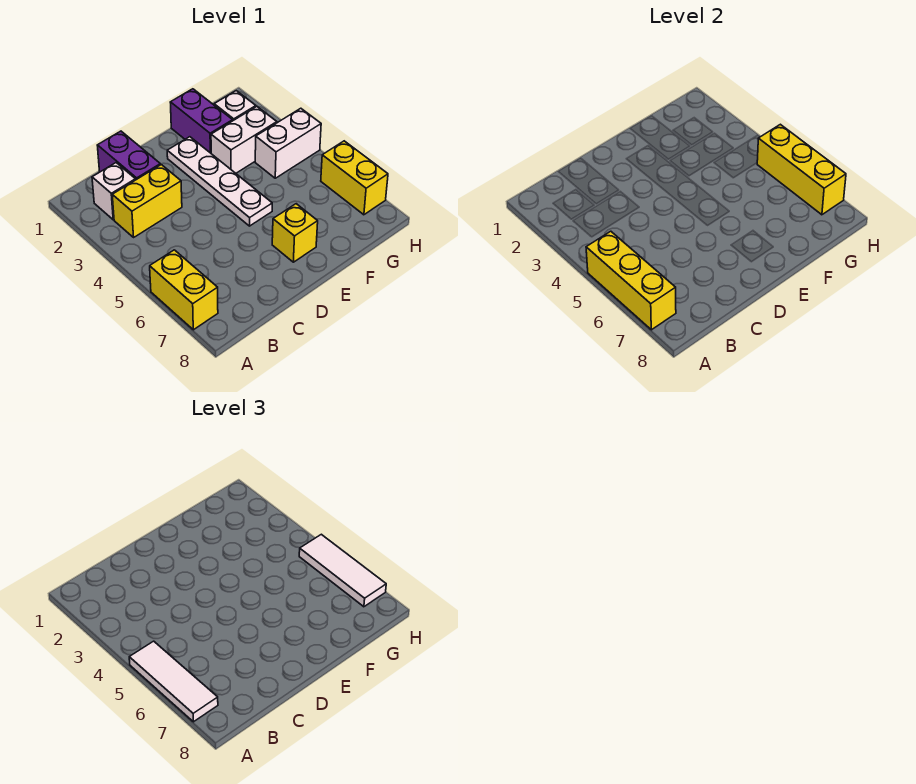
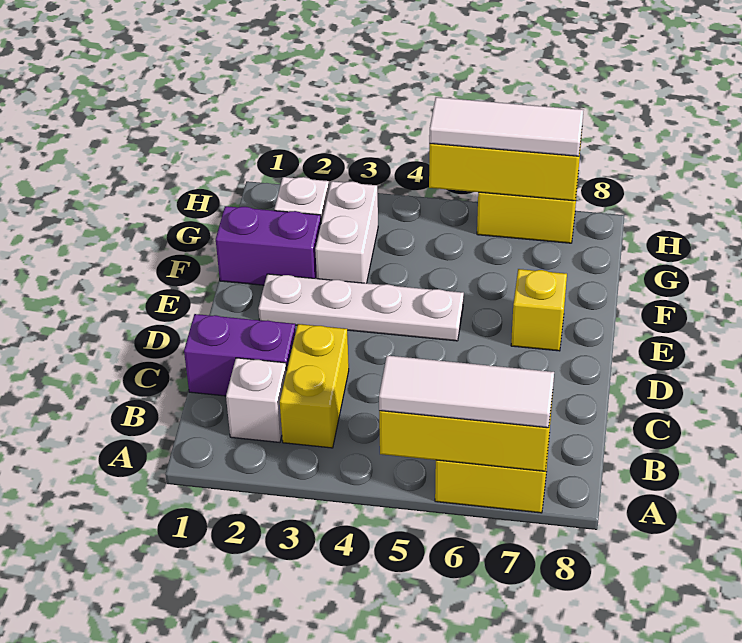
white brick G4:H4 level 1 -> none

